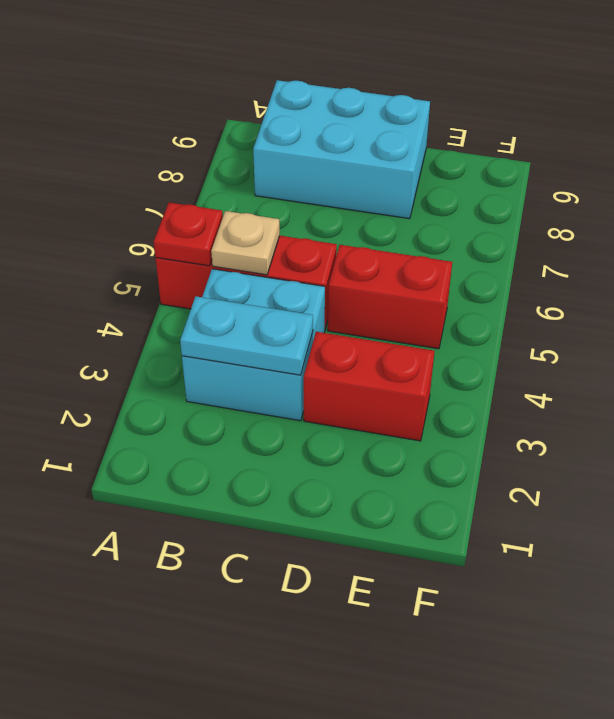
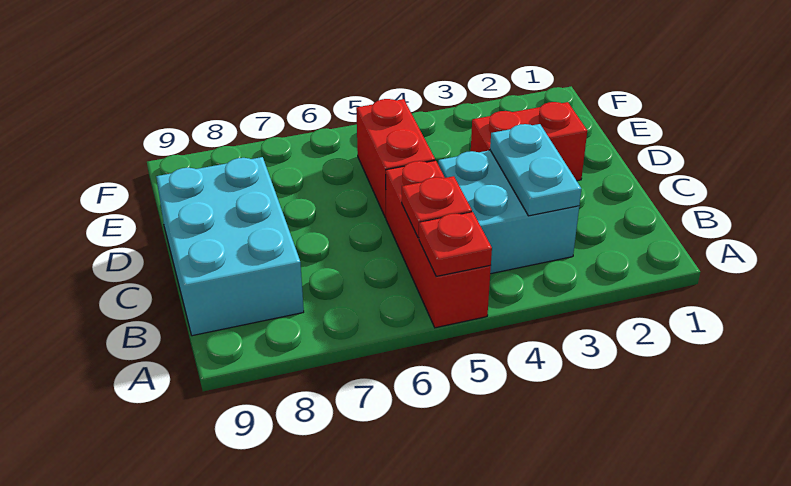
tan plate B5 level 2 -> red plate B5 level 2
red brick D3:E3 level 1 -> red brick D2:D3 level 1

